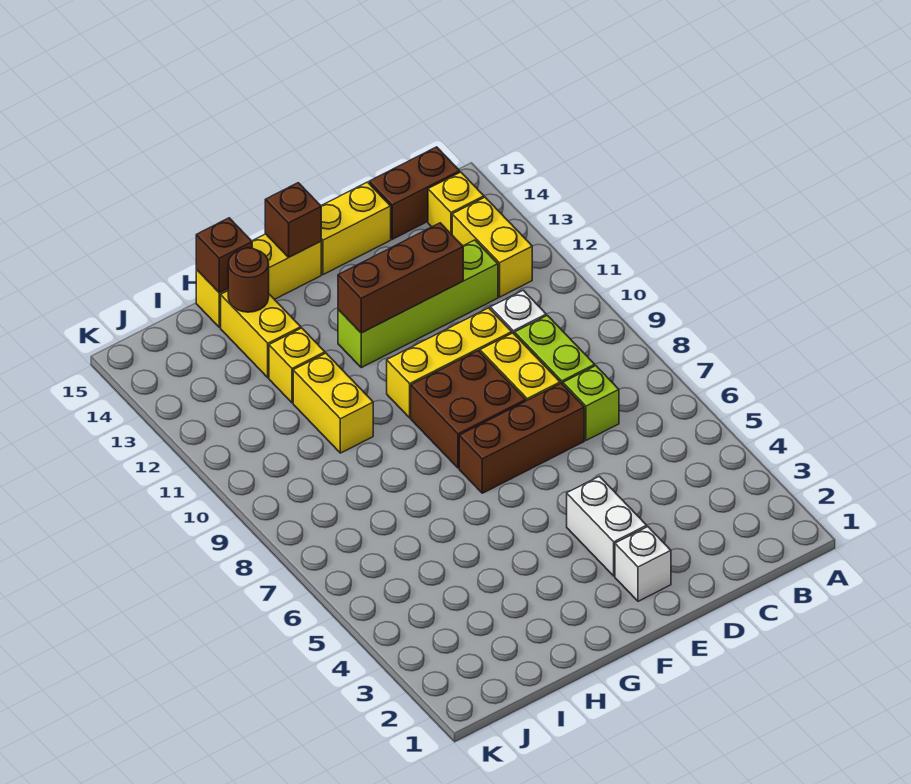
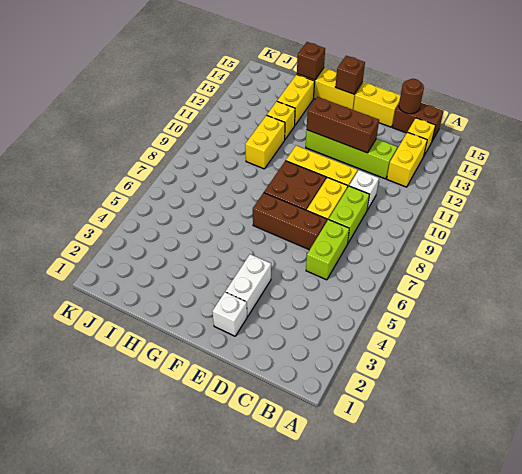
lime brick C7 level 1 -> lime brick C6:C7 level 1
brown round brick H14 level 2 -> brown round brick C15 level 2

